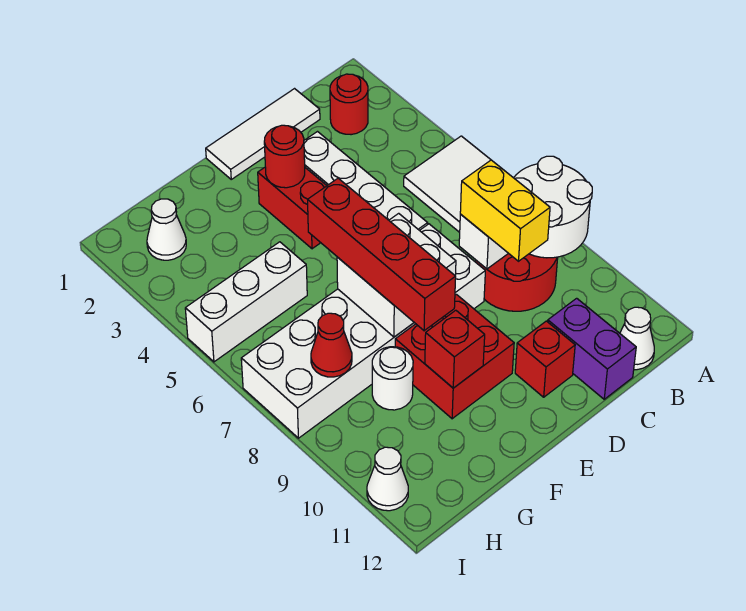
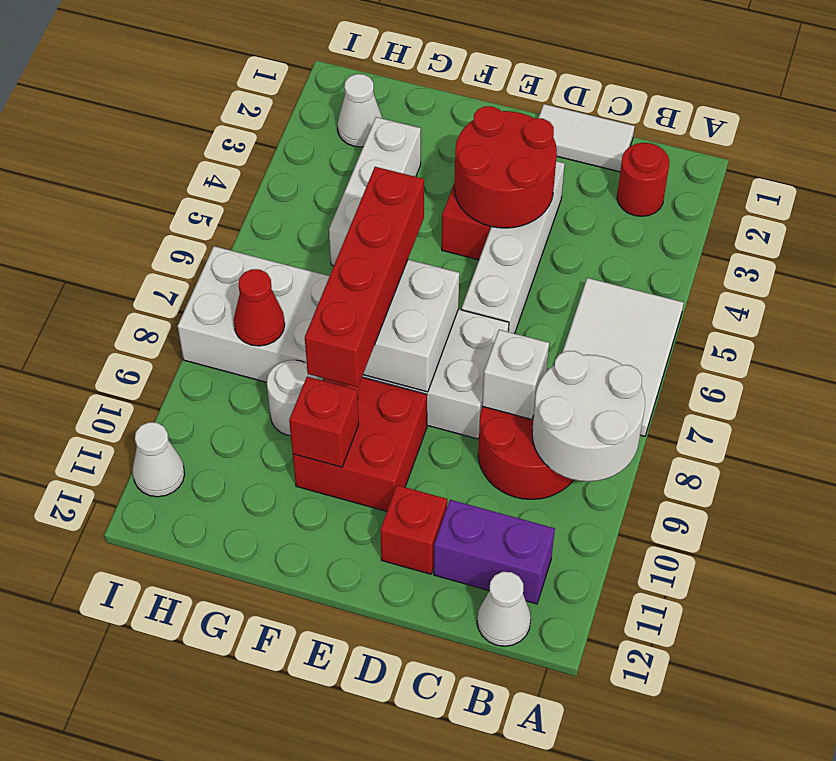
white tile C1:E1 level 1 -> white tile C1:D1 level 1
yellow brick C8:C9 level 3 -> none
purple brick C11:C12 level 1 -> purple brick B11:C11 level 1
red round brick E3 level 2 -> red round brick D3:E4 level 2
white brick G5:I5 level 1 -> white brick G3:G5 level 1

